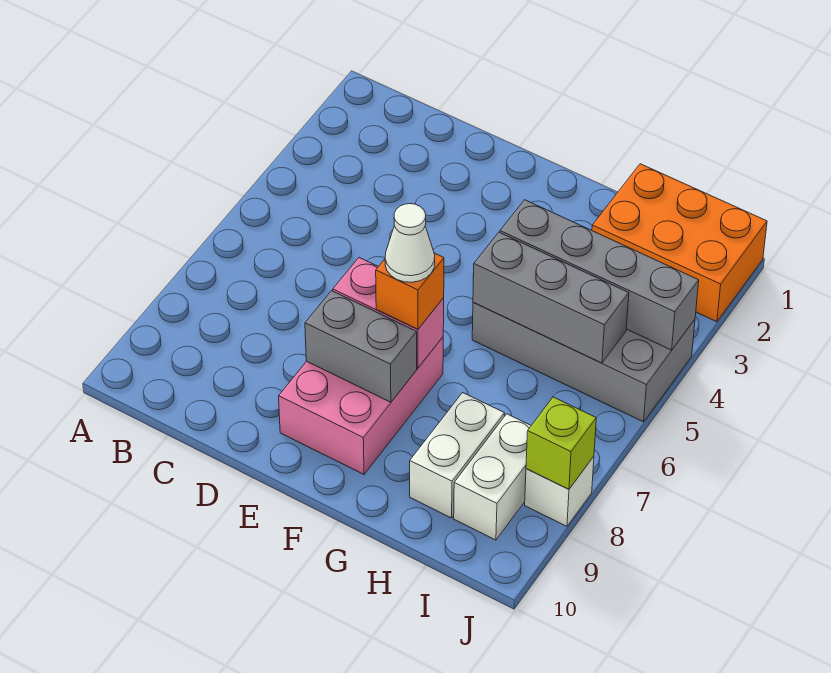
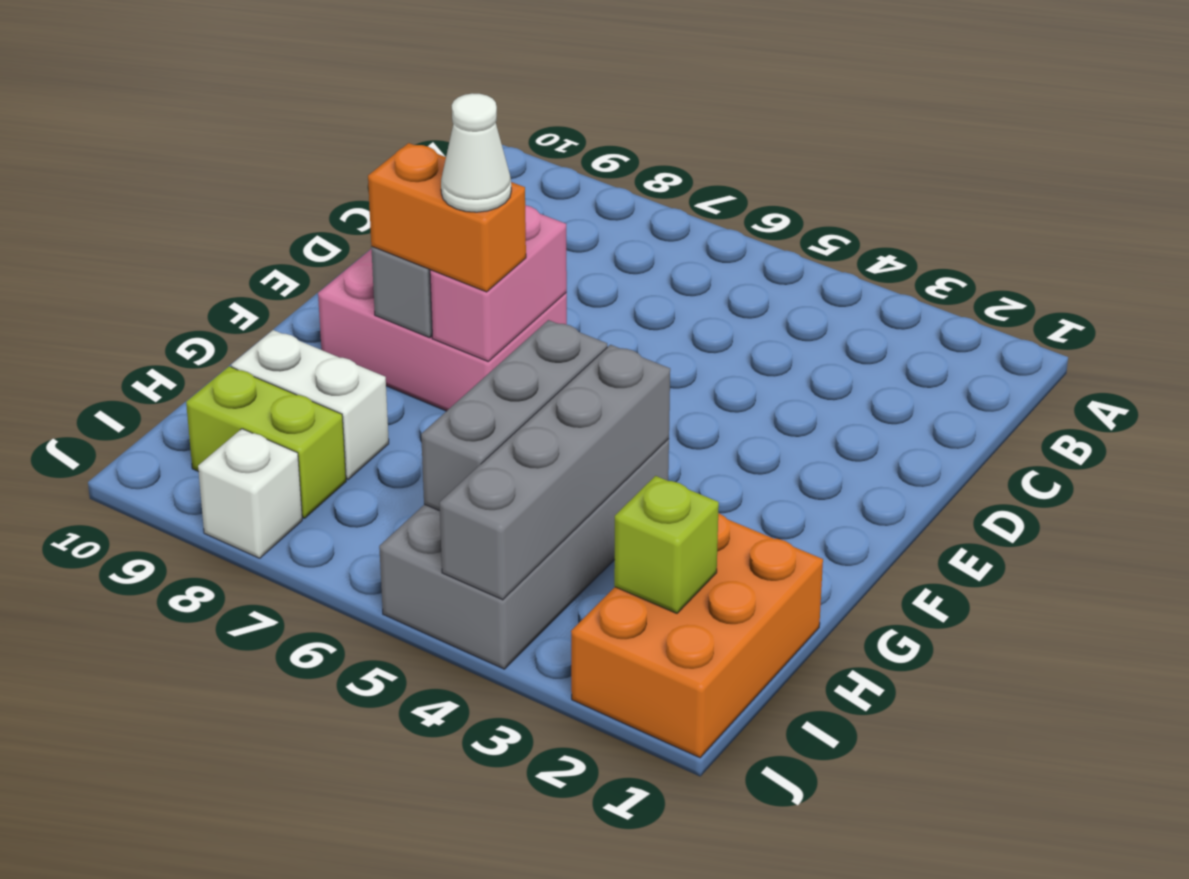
orange brick F7 level 3 -> orange brick F7:F8 level 3
white brick I8:I9 level 1 -> lime brick I8:I9 level 1
lime brick J8 level 2 -> lime brick I2 level 2

